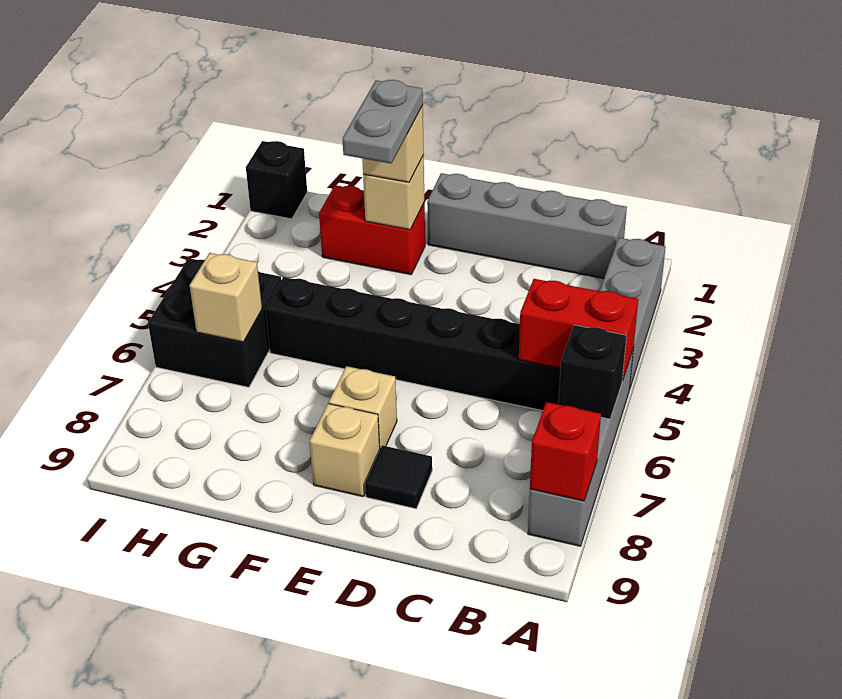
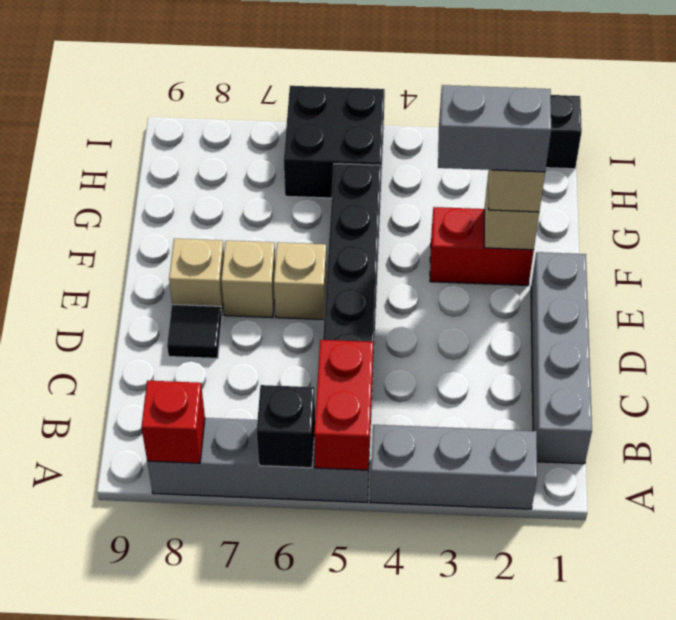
red brick F2:G2 level 1 -> red brick F2:F3 level 1
grey plate F2:F3 level 4 -> grey brick F2:F3 level 4
tan brick H6 level 2 -> tan brick E6 level 1

